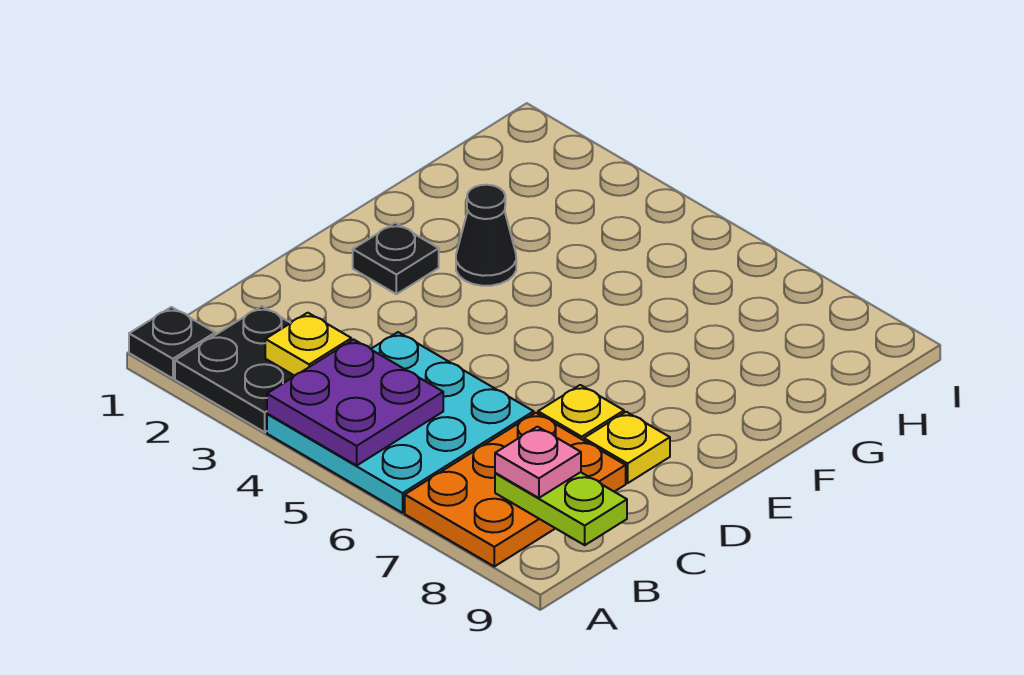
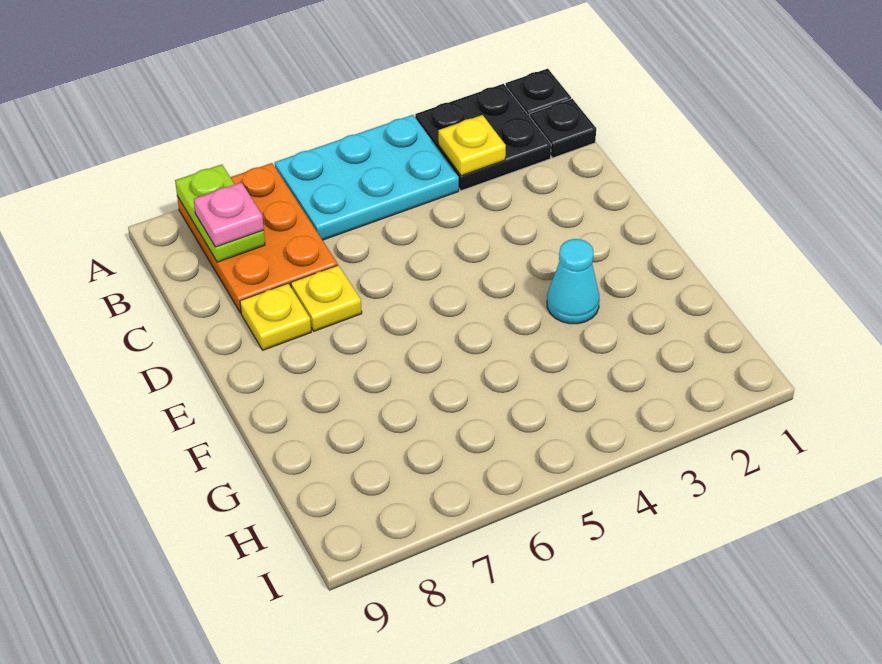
cyan plate A4:C6 level 1 -> cyan plate A4:B6 level 1
purple plate A4:B5 level 2 -> none
lime plate B8:B9 level 2 -> lime plate A8:B8 level 2
black plate E2 level 1 -> black plate B1 level 1
black cone F3 level 1 -> cyan cone F3 level 1

